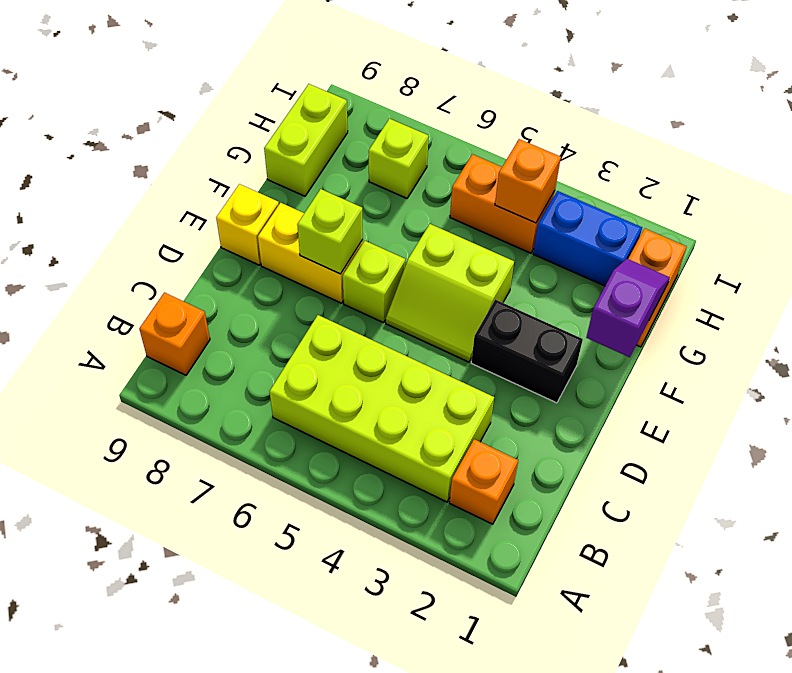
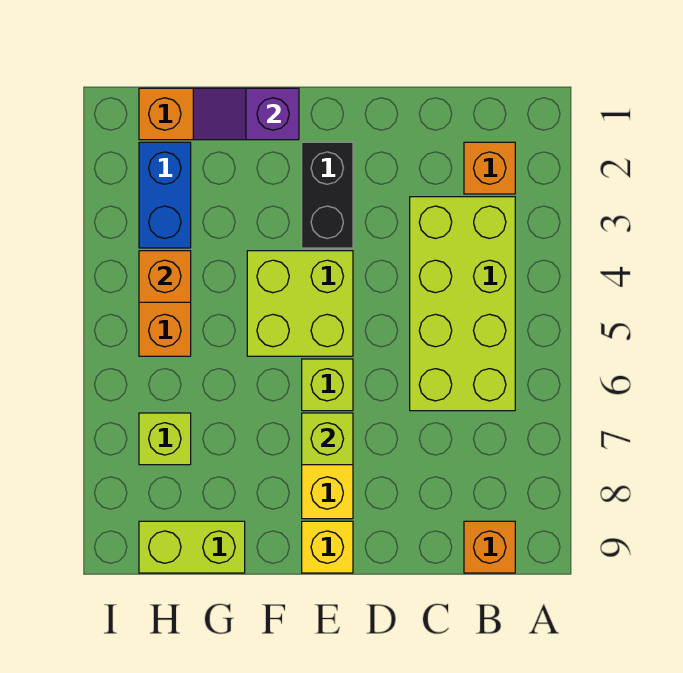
lime slope E4:F5 level 1 top F -> lime brick E4:F5 level 1

